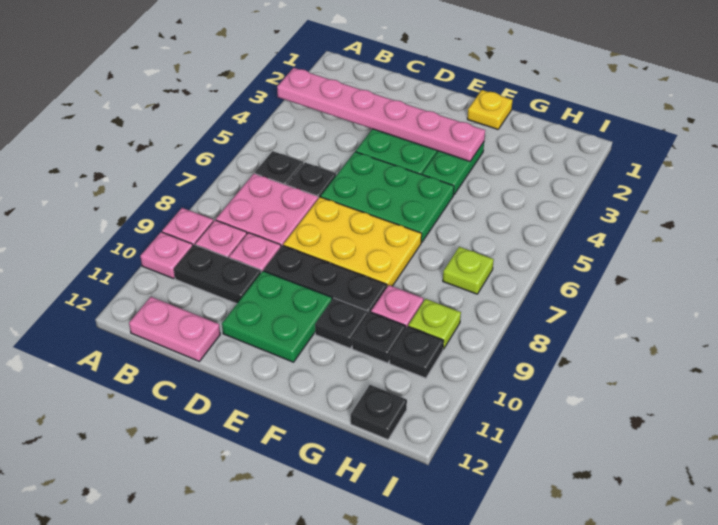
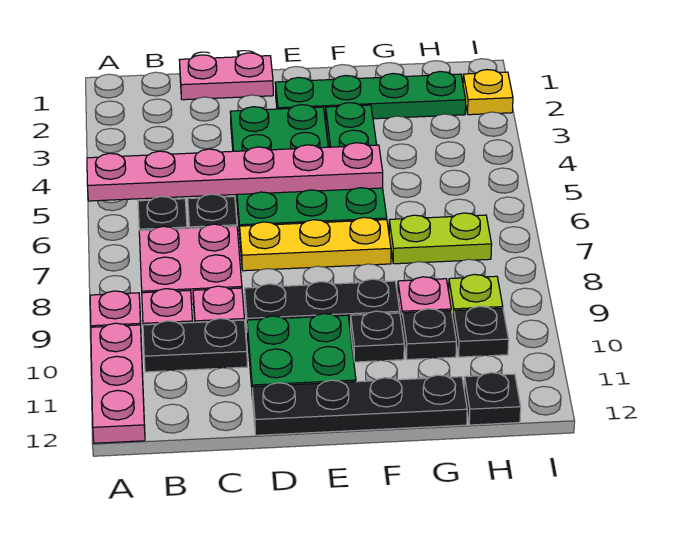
pink plate A3:F3 level 2 -> pink plate A5:F5 level 2
pink plate A10 level 1 -> pink plate A10:A12 level 1
pink plate B12:C12 level 1 -> pink plate C1:D1 level 1
yellow plate D7:F8 level 1 -> yellow plate D7:F7 level 1
none -> black plate D12:G12 level 1
none -> green plate E2:H2 level 1
yellow plate F1 level 1 -> yellow plate I2 level 1
lime plate H7 level 1 -> lime plate G7:H7 level 1

